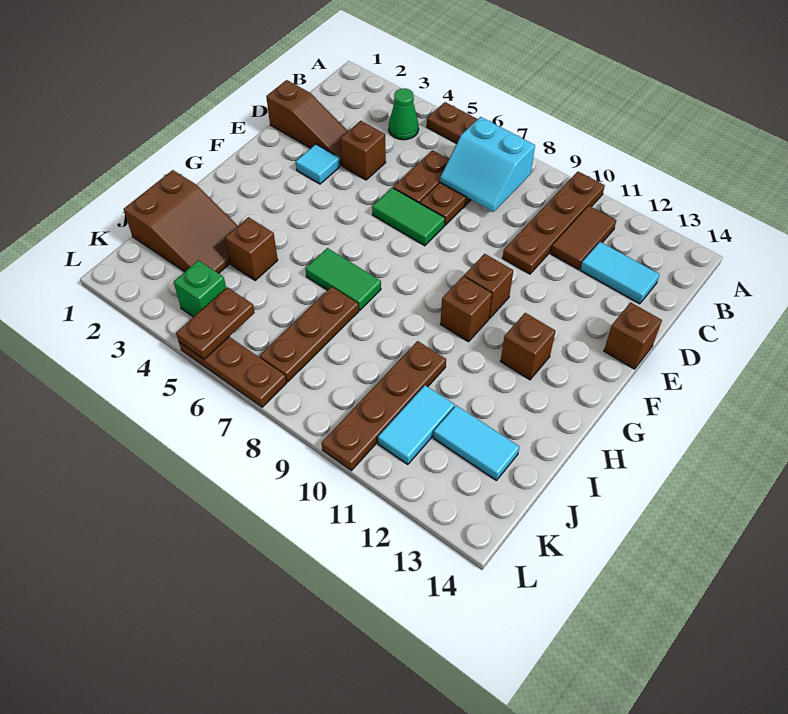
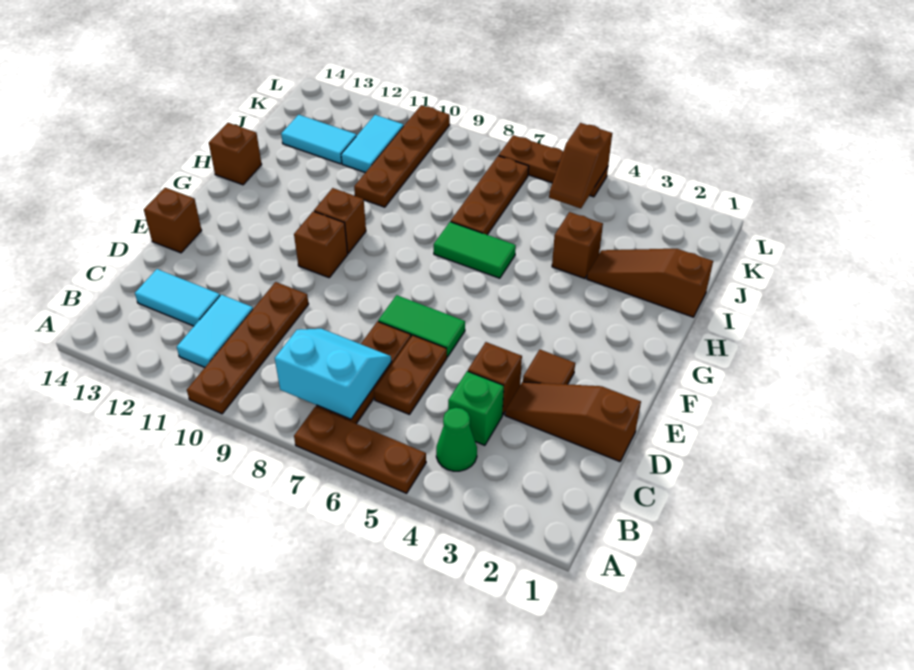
brown tile B11:C11 level 1 -> cyan tile B11:C11 level 1
cyan tile E3 level 1 -> brown tile E3 level 1
brown brick G12 level 1 -> brown brick H14 level 1
brown slope I1:J3 level 1 top 1 -> brown slope I1:I3 level 1 top 1
green brick K4 level 1 -> green brick C4 level 1
brown plate K5:L5 level 2 -> brown slope K5:L5 level 2 top L

